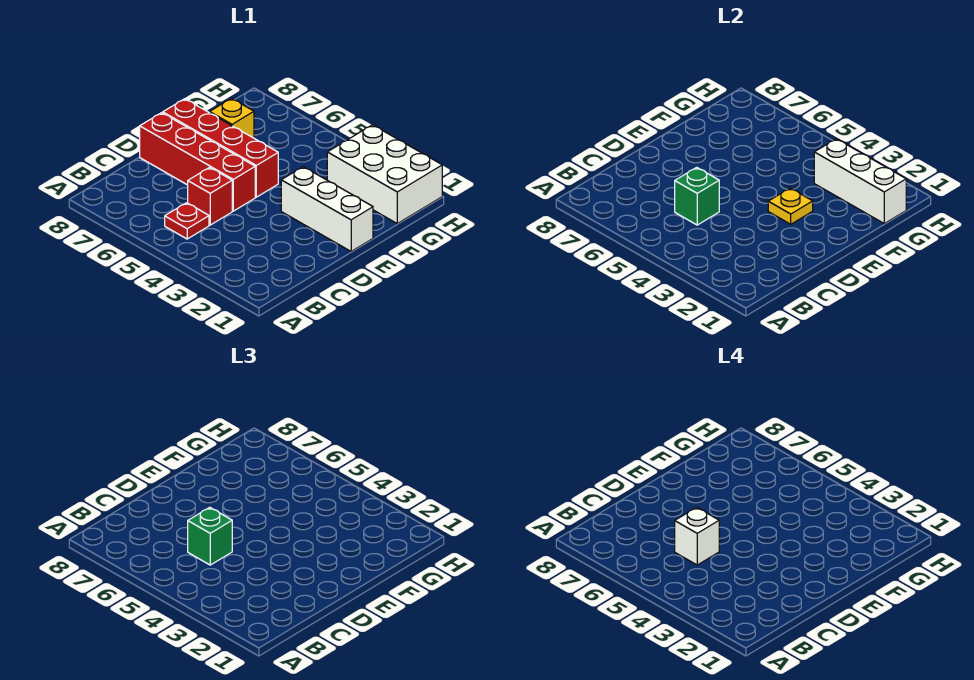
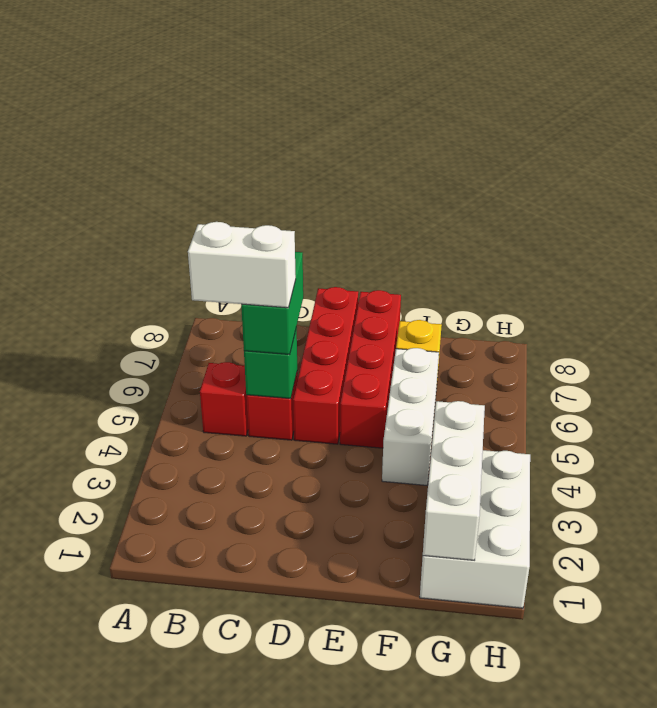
red plate B5 level 1 -> red brick B5 level 1
green brick C5 level 3 -> green brick C5:C6 level 3
white brick C5 level 4 -> white brick B5:C5 level 4
white brick E1:E3 level 1 -> white brick F4:F6 level 1
yellow plate E3 level 2 -> none

